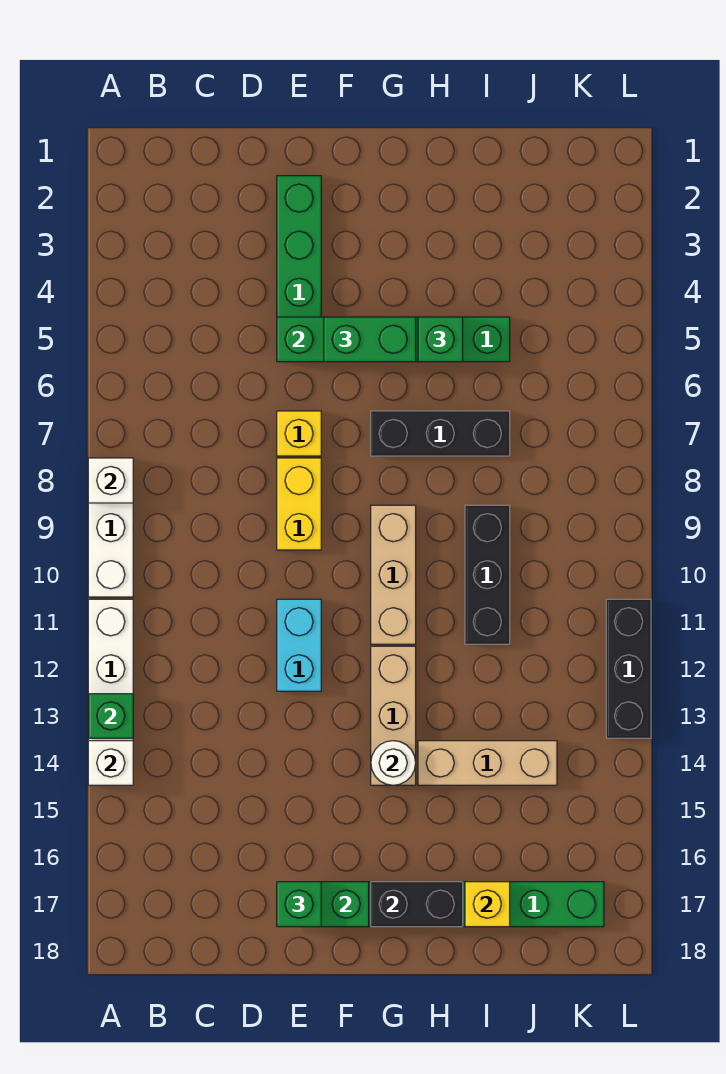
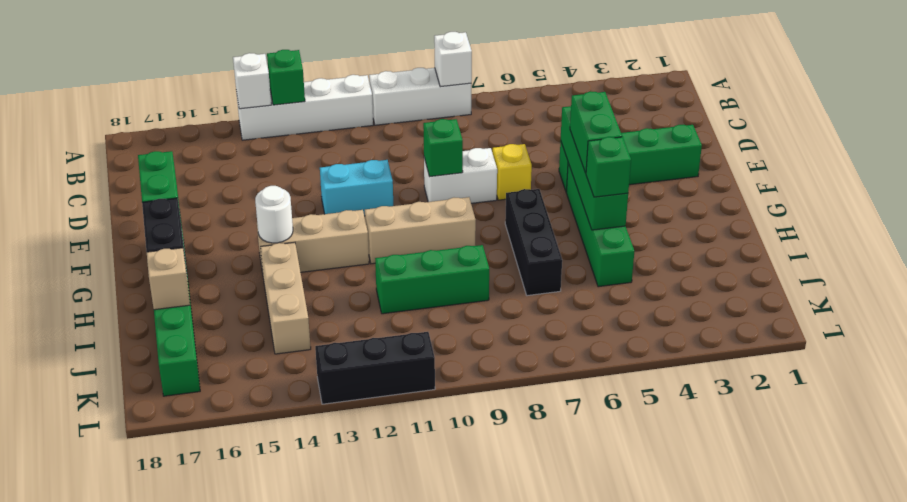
yellow brick E8:E9 level 1 -> white brick E8:E9 level 1
green brick E17 level 3 -> green brick E9 level 2
black brick I9:I11 level 1 -> green brick I9:I11 level 1
yellow brick I17 level 2 -> tan brick I17 level 2

